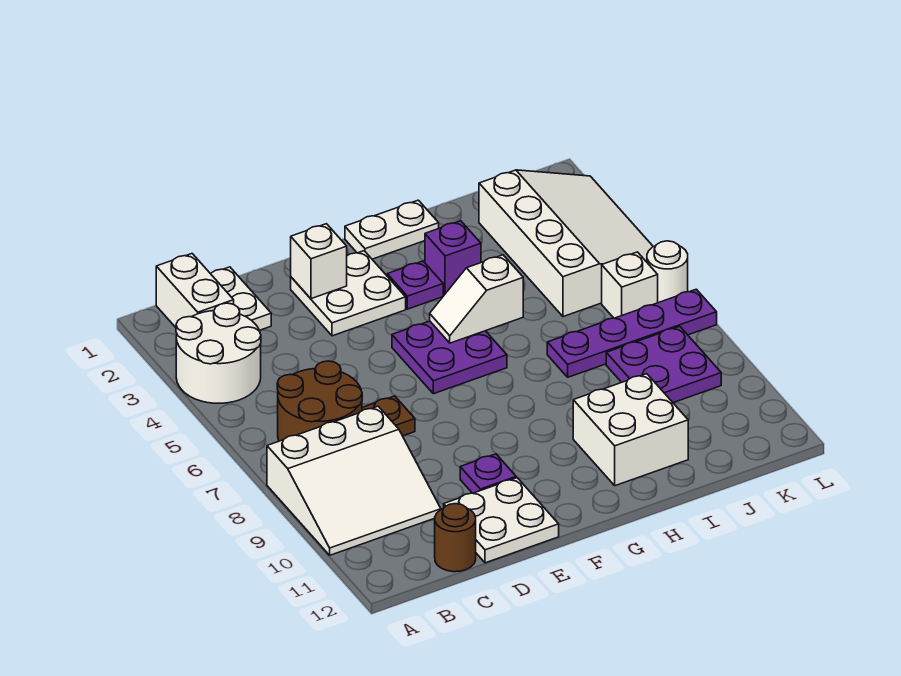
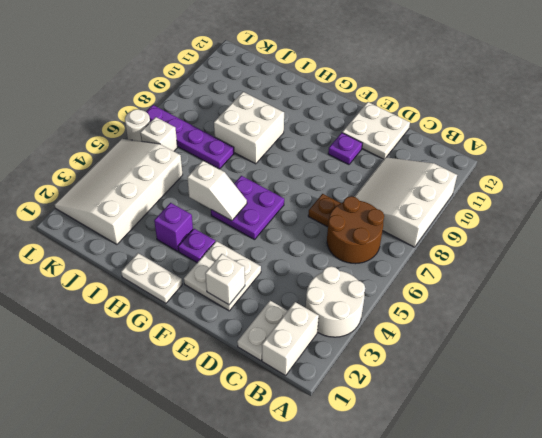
white slope A8:C10 level 1 top 8 -> white slope A8:C10 level 1 top A
brown round brick C12 level 1 -> none
white brick H10:I11 level 1 -> white brick H8:I9 level 1
purple plate J8:K9 level 1 -> none

